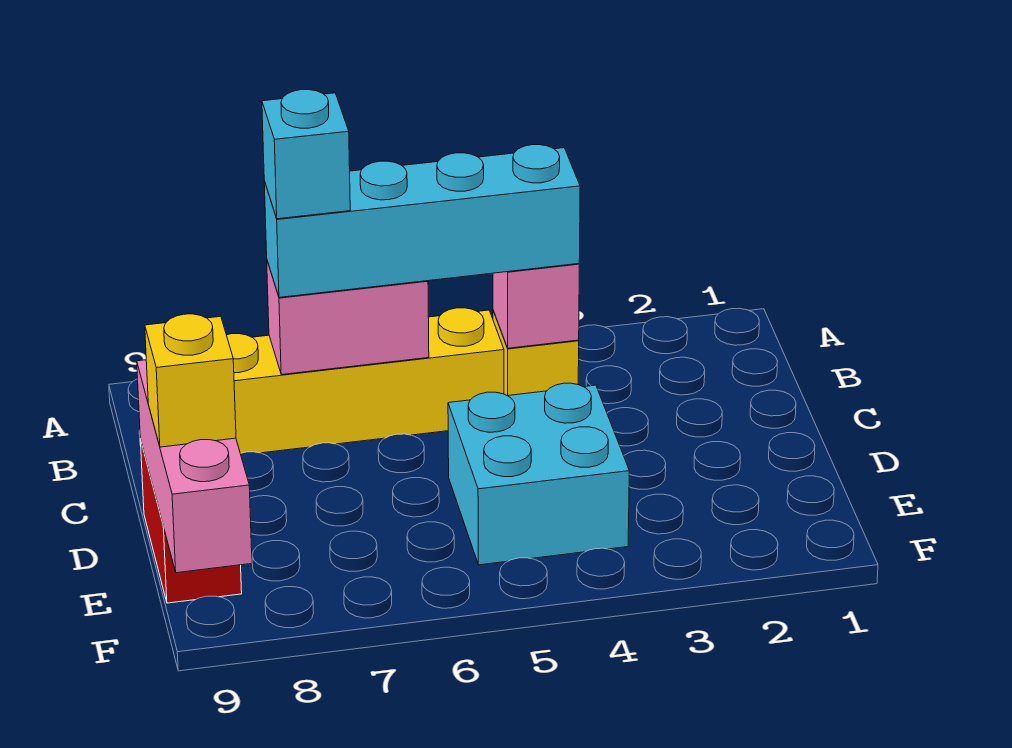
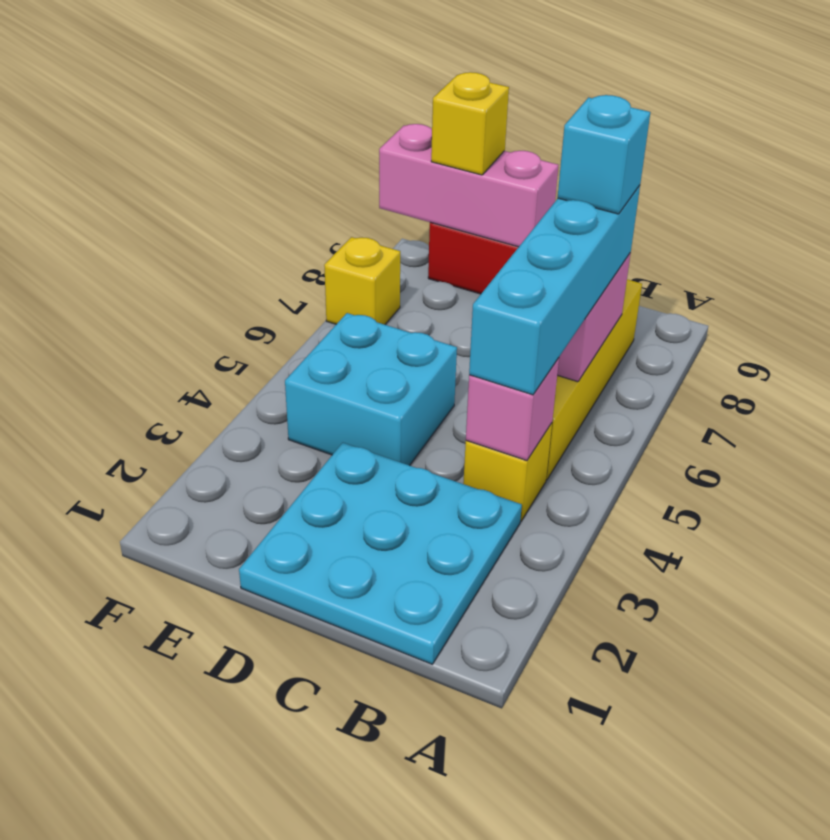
none -> cyan plate B1:D3 level 1
none -> yellow brick F7 level 1

